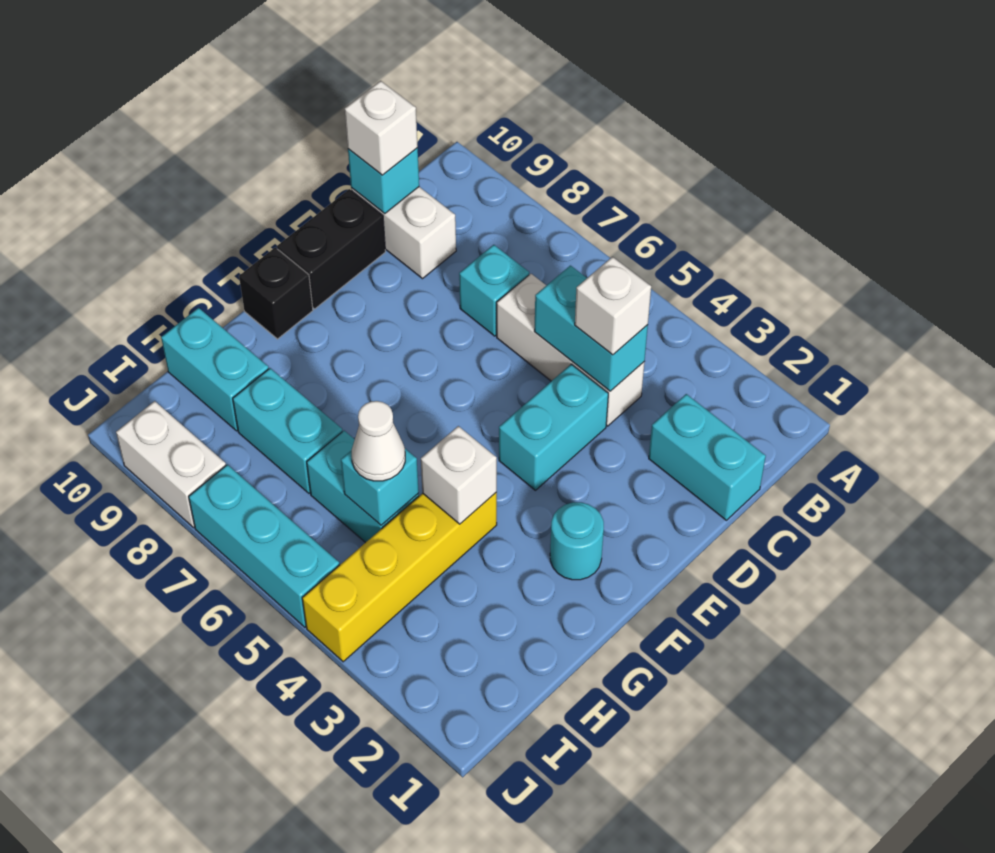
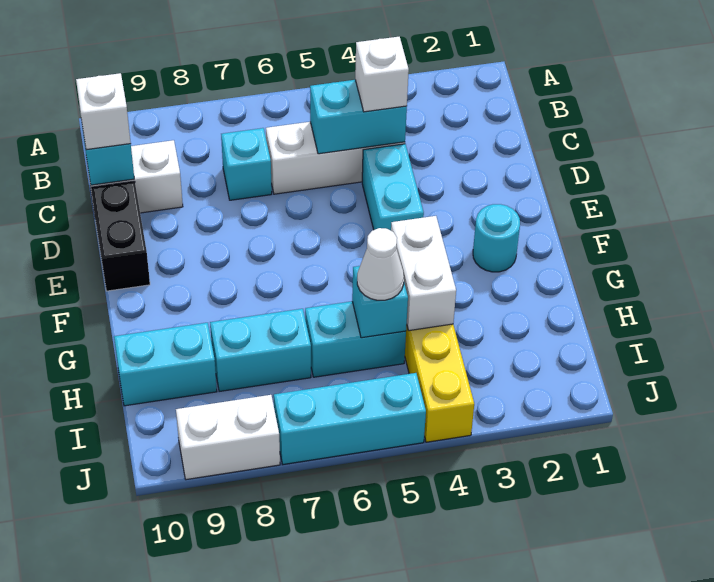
cyan brick C1:C2 level 1 -> none
black brick F10 level 1 -> none
white brick G4 level 2 -> white brick G4:H4 level 2

